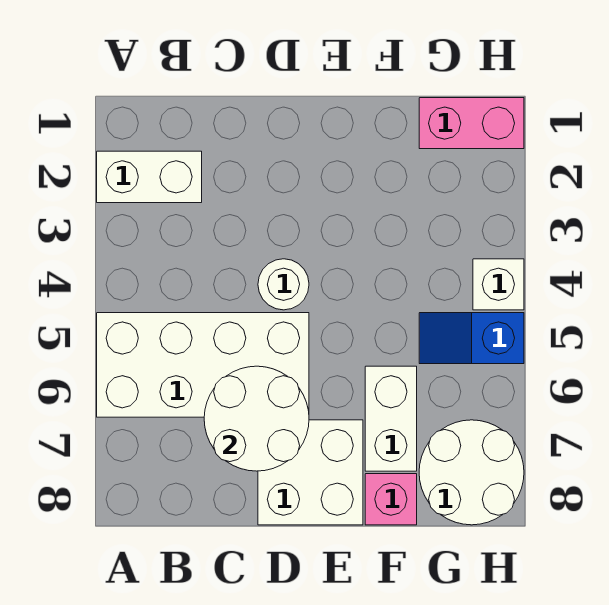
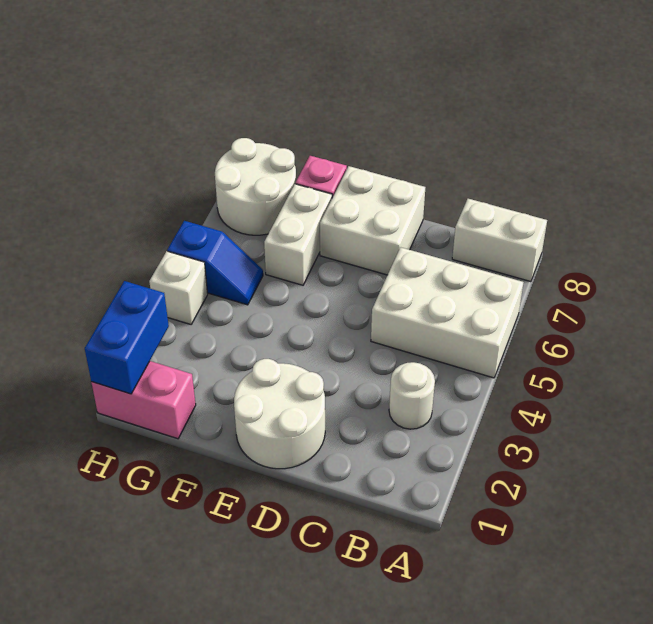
white brick A2:B2 level 1 -> white brick A8:B8 level 1
white brick A5:D6 level 1 -> white brick A5:C6 level 1
white round brick C6:D7 level 2 -> white round brick D1:E2 level 1
white round brick D4 level 1 -> white round brick B3 level 1
none -> blue brick H1:H2 level 2

